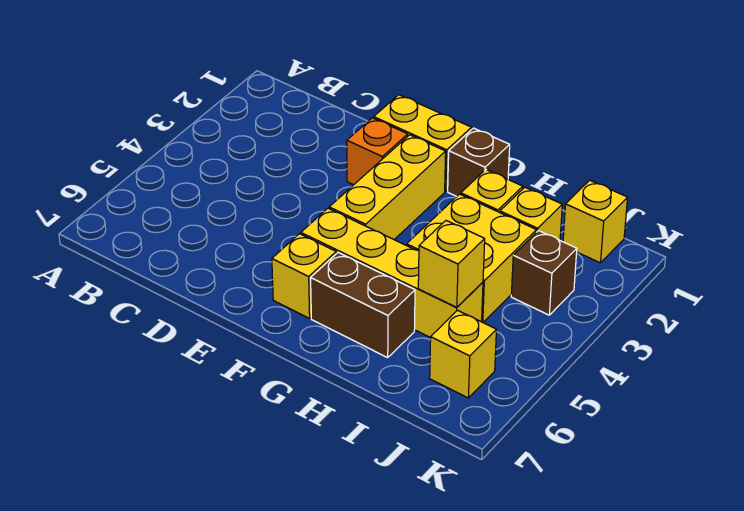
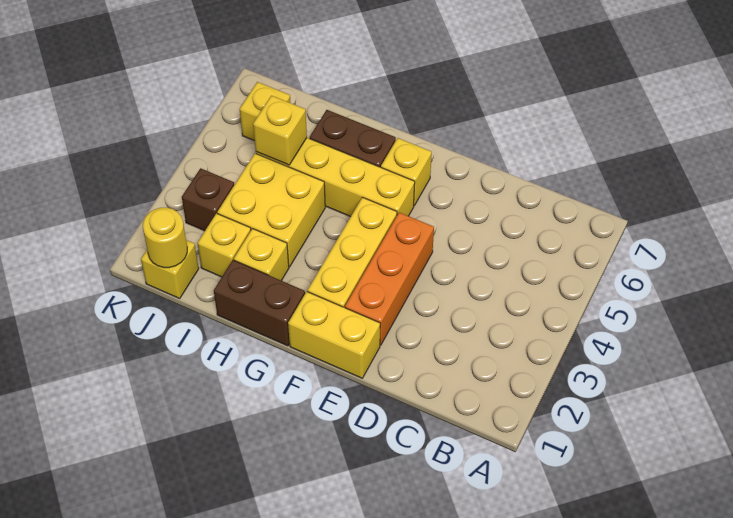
orange brick E2 level 1 -> orange brick E2:E4 level 1
brown brick G1 level 1 -> brown brick G1:H1 level 1
none -> yellow round brick J1 level 2

